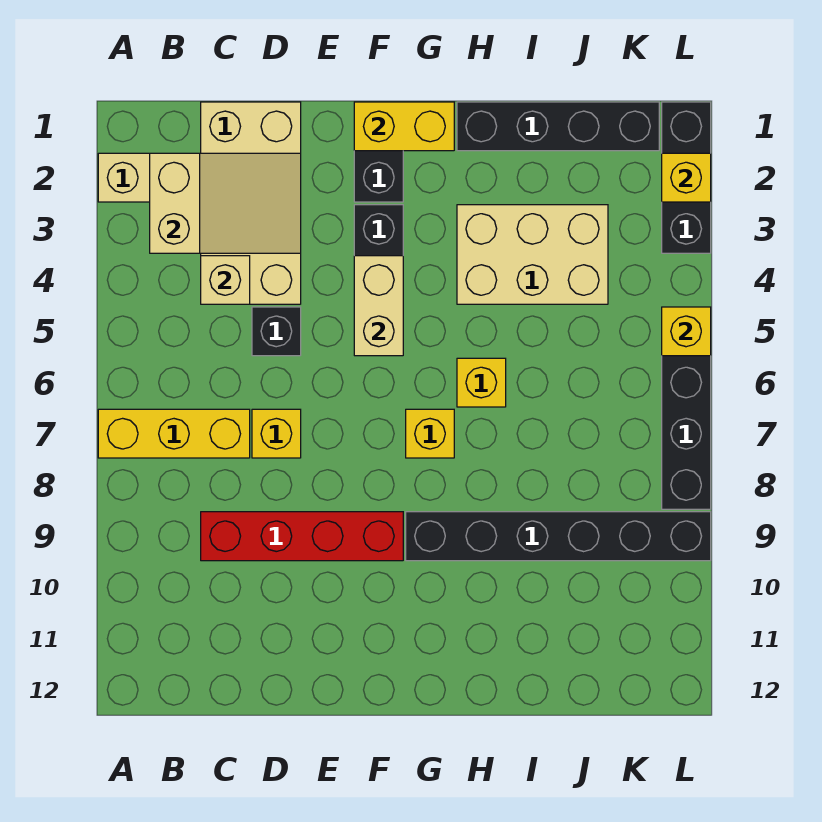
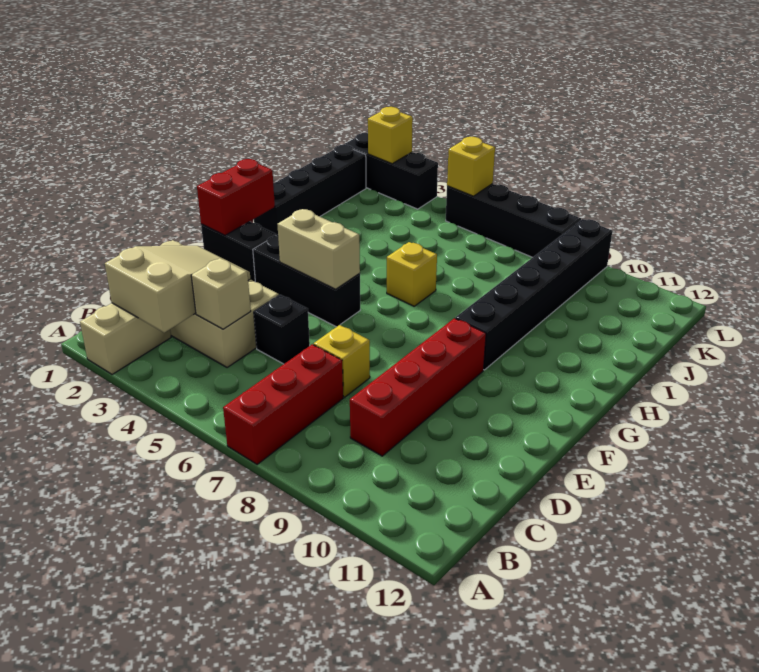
yellow brick A7:C7 level 1 -> red brick A7:C7 level 1
yellow brick F1:G1 level 2 -> red brick F1:G1 level 2
yellow brick G7 level 1 -> none
tan brick H3:J4 level 1 -> none

